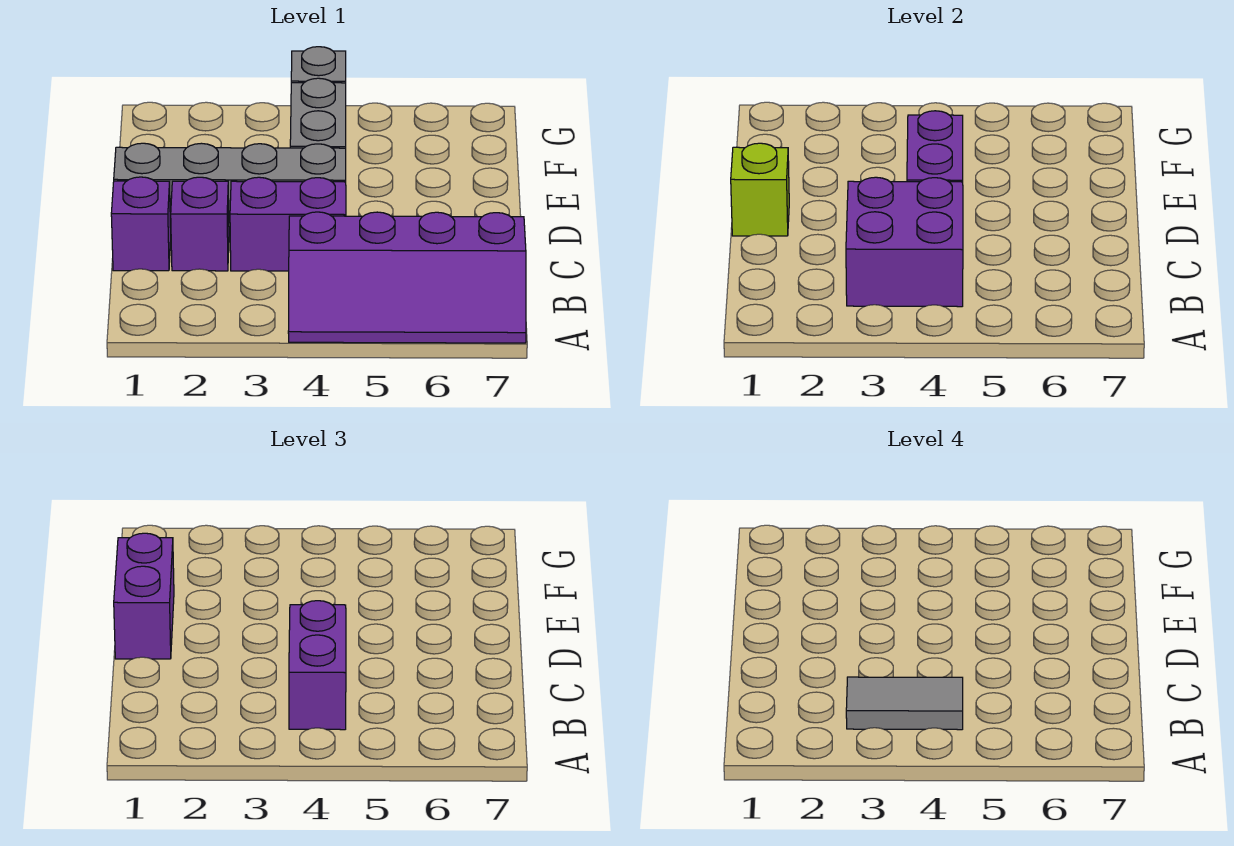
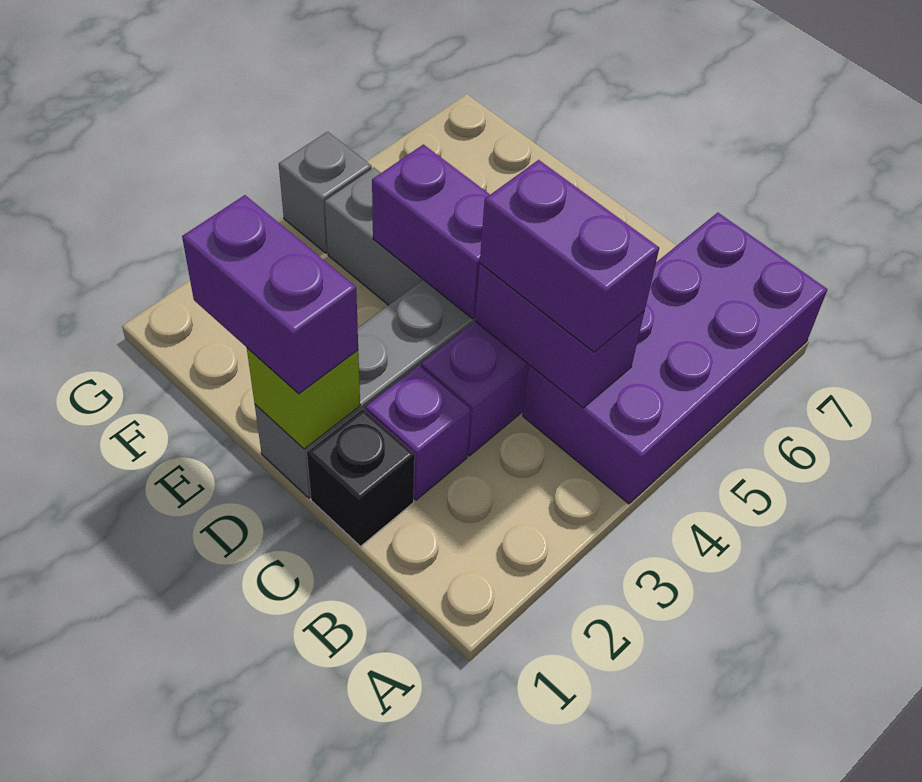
purple slope A4:B7 level 1 top B -> purple brick A4:B7 level 1
purple brick B3:C4 level 2 -> purple brick B4:C4 level 2
grey tile B3:B4 level 4 -> none
purple brick C1 level 1 -> black brick C1 level 1

